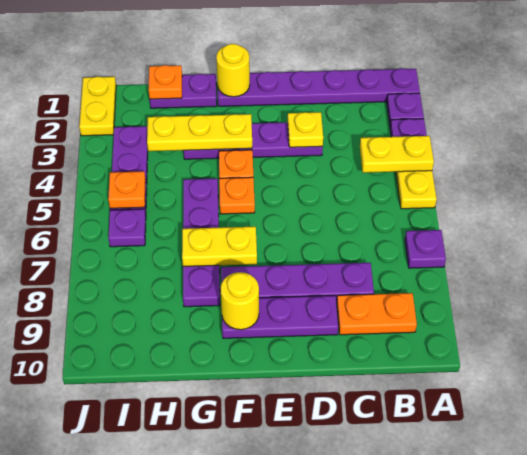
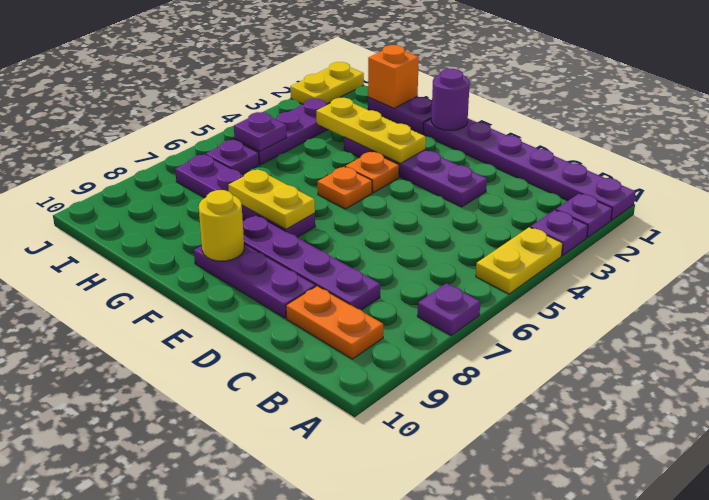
yellow plate A4:B4 level 2 -> none
yellow plate D3 level 2 -> none
yellow round brick F1 level 2 -> purple round brick F1 level 2
purple plate G5:G8 level 1 -> purple plate F7:I7 level 1
orange plate H1 level 2 -> orange brick H1 level 2
orange plate I5 level 2 -> purple plate I5 level 2

